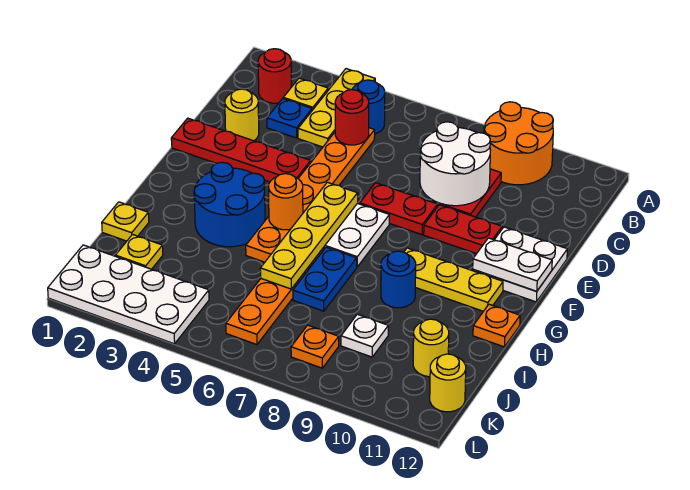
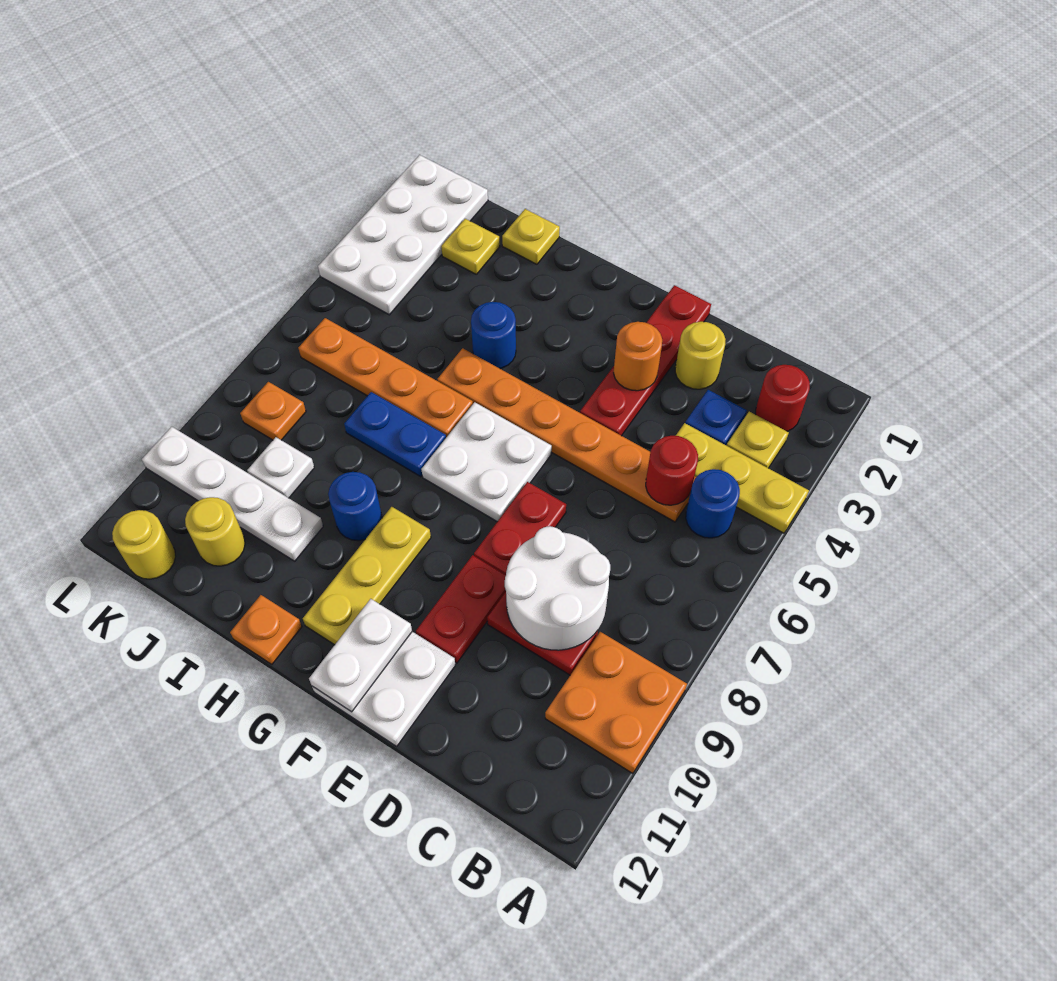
orange round brick A9:B10 level 1 -> orange plate A9:B10 level 1
yellow plate F6:I6 level 2 -> none
blue round brick G3:H4 level 1 -> blue round brick H4 level 1
orange round brick G5 level 2 -> orange round brick E3 level 2
none -> white plate I10:L10 level 1

